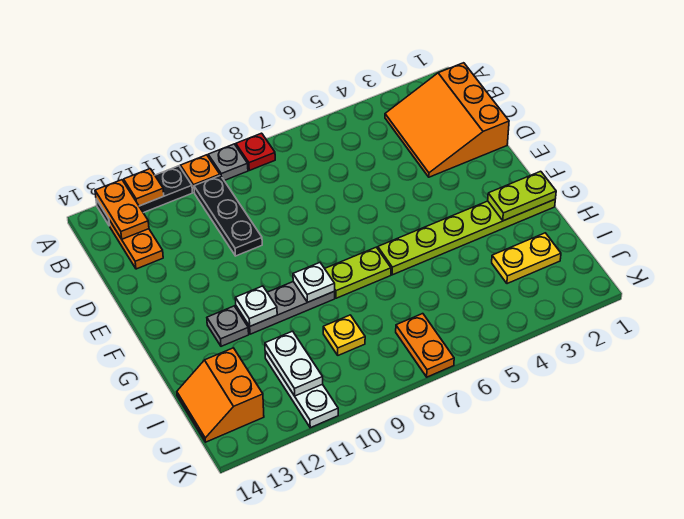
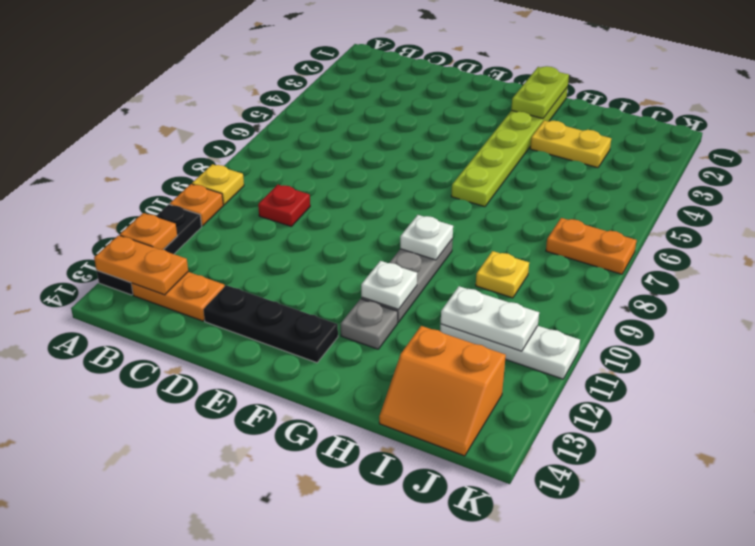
red plate A8 level 1 -> red plate C9 level 1
grey plate A9 level 1 -> yellow plate A9 level 1
orange slope B1:D3 level 1 top 1 -> none
black plate B10:D10 level 1 -> black plate D13:F13 level 1
lime plate G7:G8 level 1 -> none
yellow plate I2:I3 level 1 -> yellow plate H3:I3 level 1

